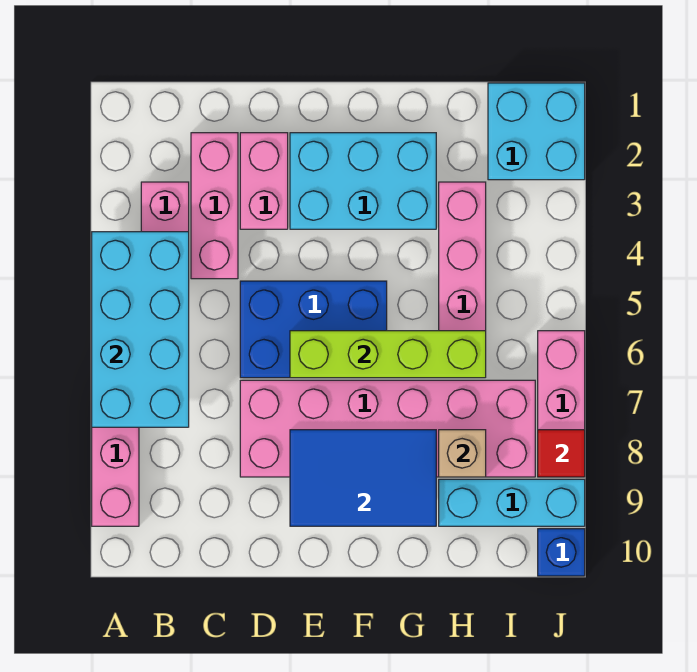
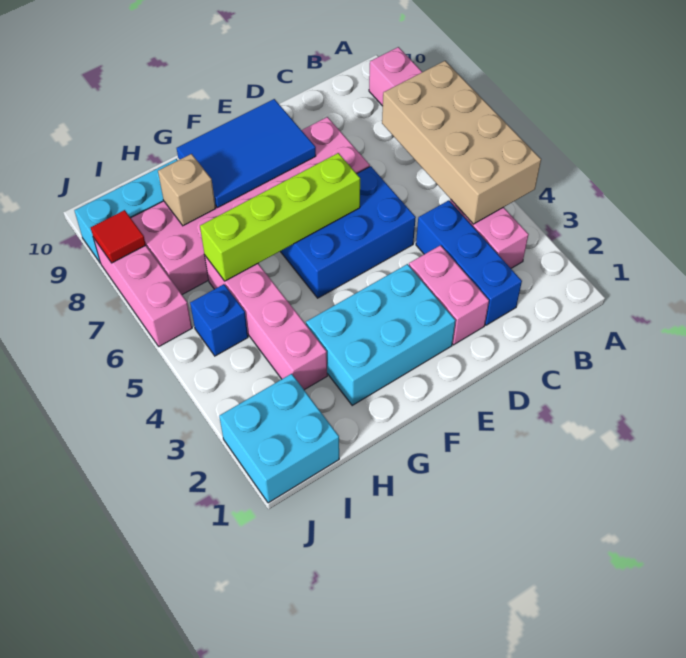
cyan brick A4:B7 level 2 -> tan brick A4:B7 level 2
pink brick C2:C4 level 1 -> blue brick C2:C4 level 1
blue brick J10 level 1 -> blue brick I5 level 1

